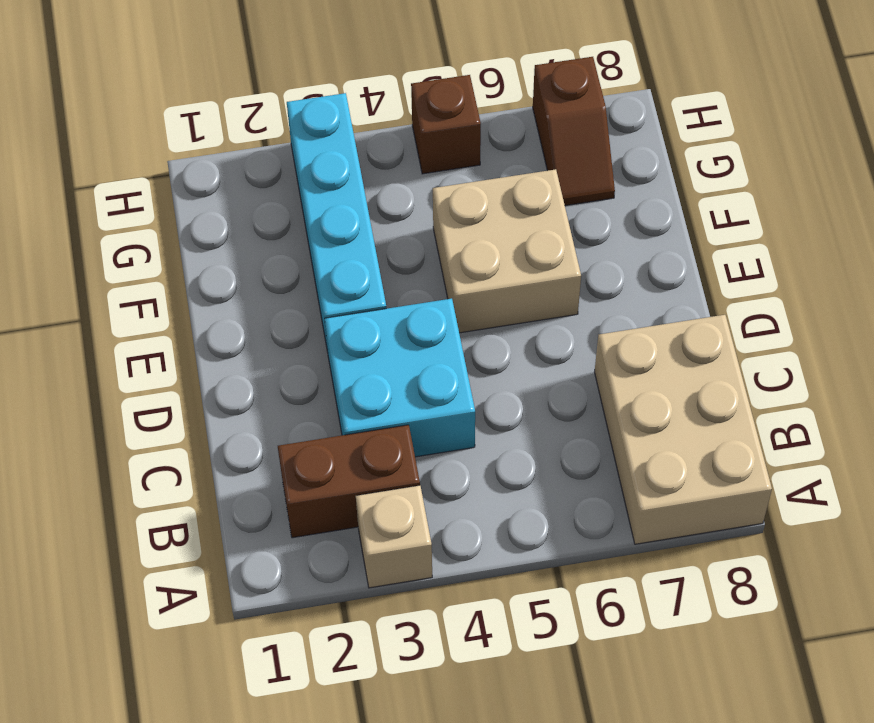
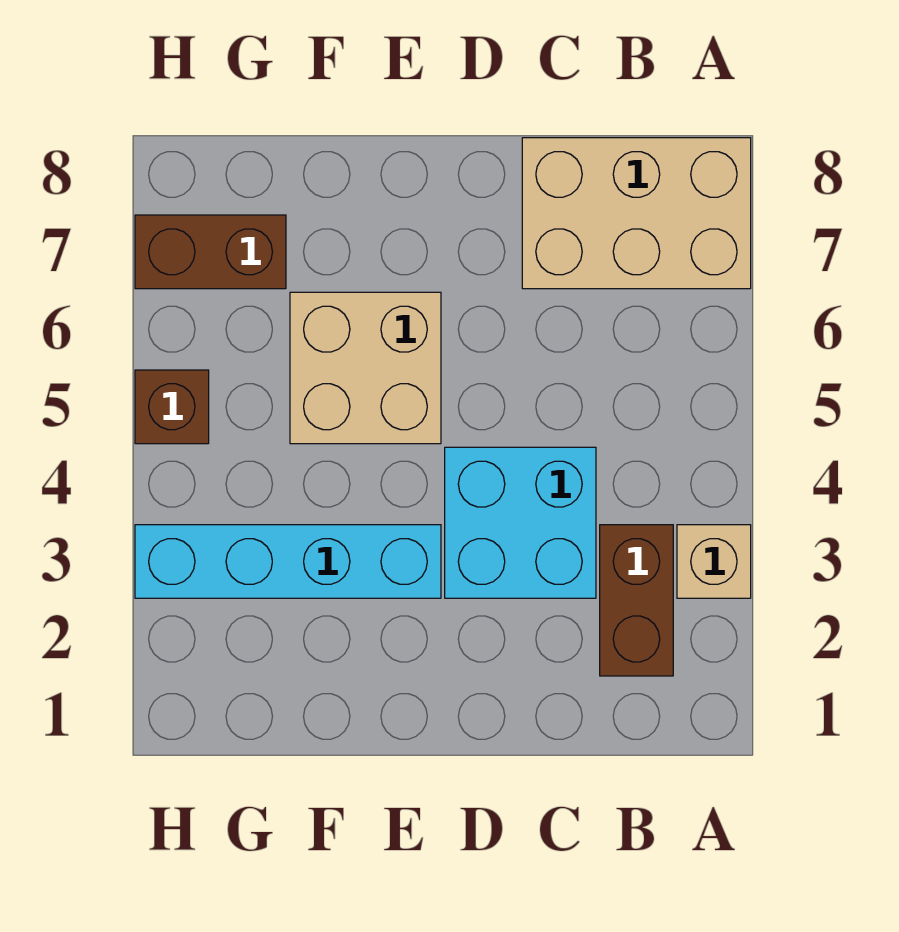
brown slope G7:H7 level 1 top H -> brown brick G7:H7 level 1

